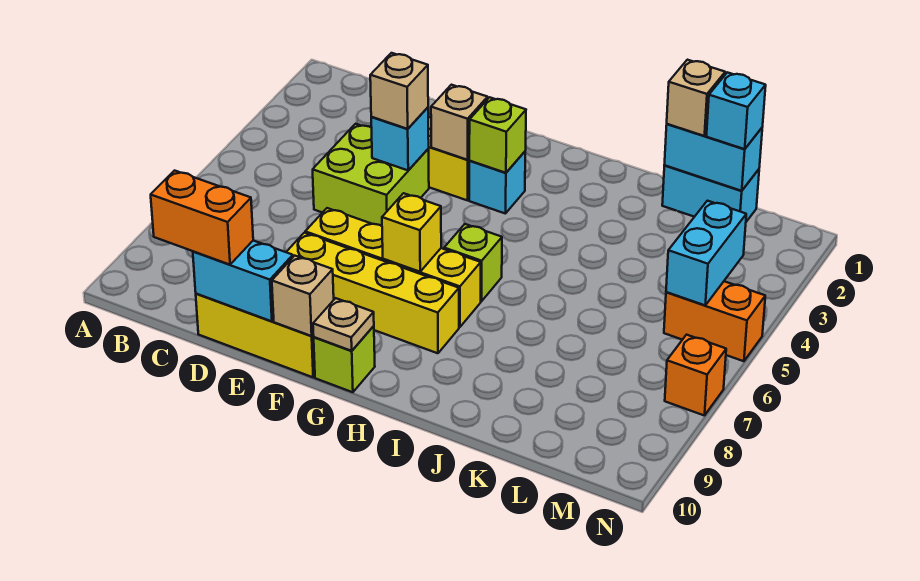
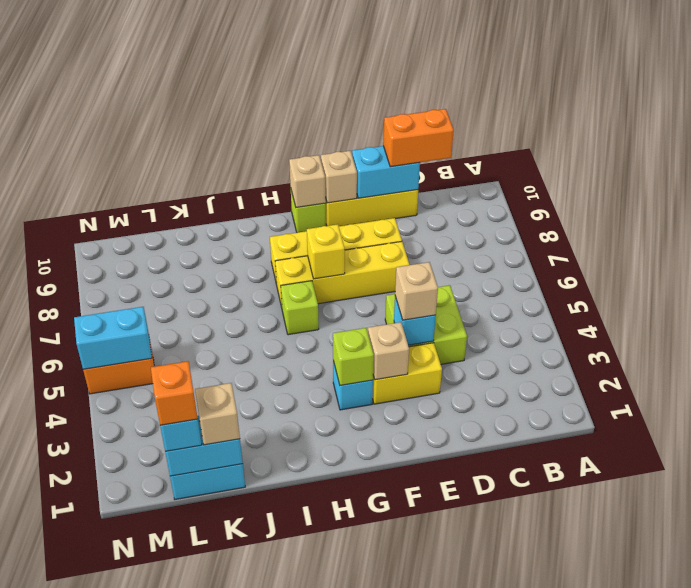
tan plate G10 level 2 -> tan brick G10 level 2
cyan brick M4:M5 level 2 -> cyan brick M5:N5 level 2
orange brick N7 level 1 -> orange brick L1 level 4

